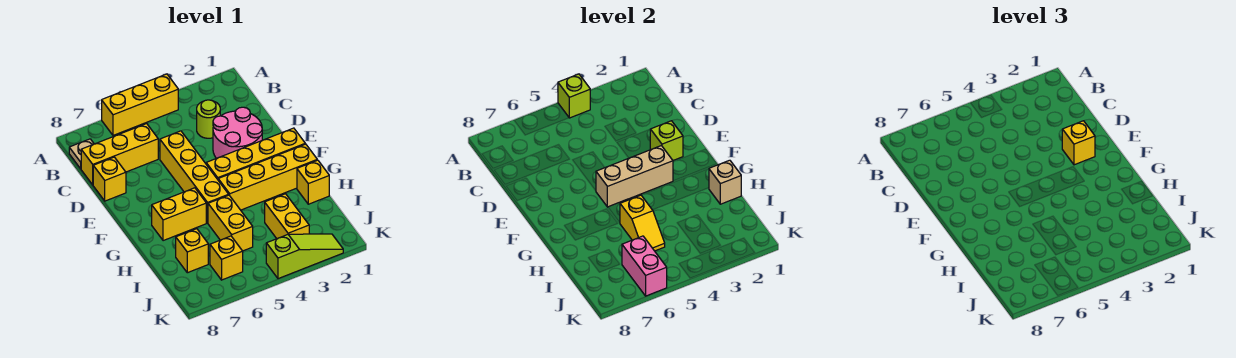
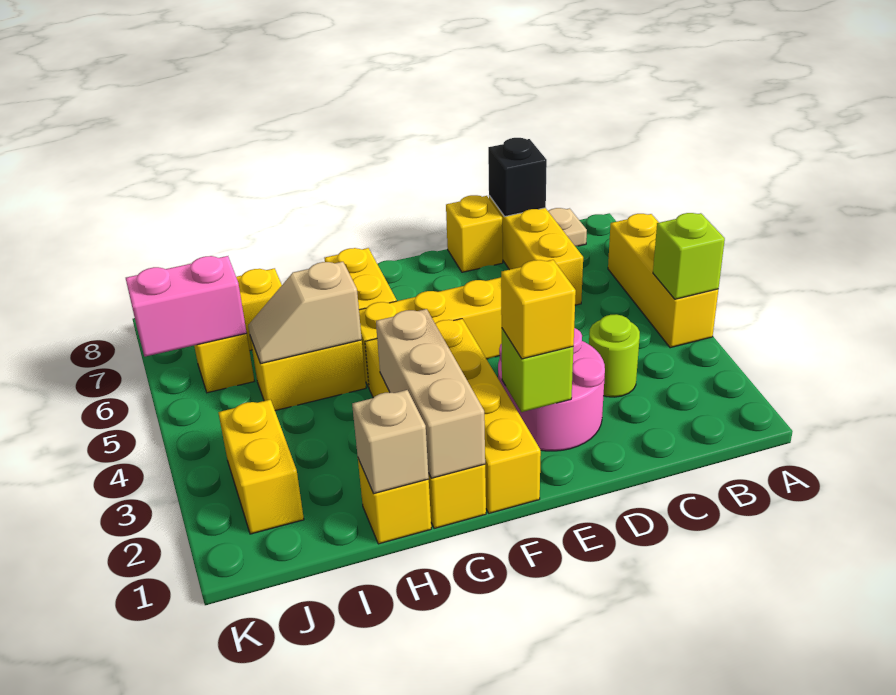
none -> black brick C8 level 2
tan brick F3:F5 level 2 -> tan brick G1:G3 level 2
yellow slope H5:I5 level 2 top H -> tan slope H5:I5 level 2 top H
yellow brick I3:J3 level 1 -> yellow brick J2:J3 level 1
lime slope K2:K4 level 1 top 4 -> none

